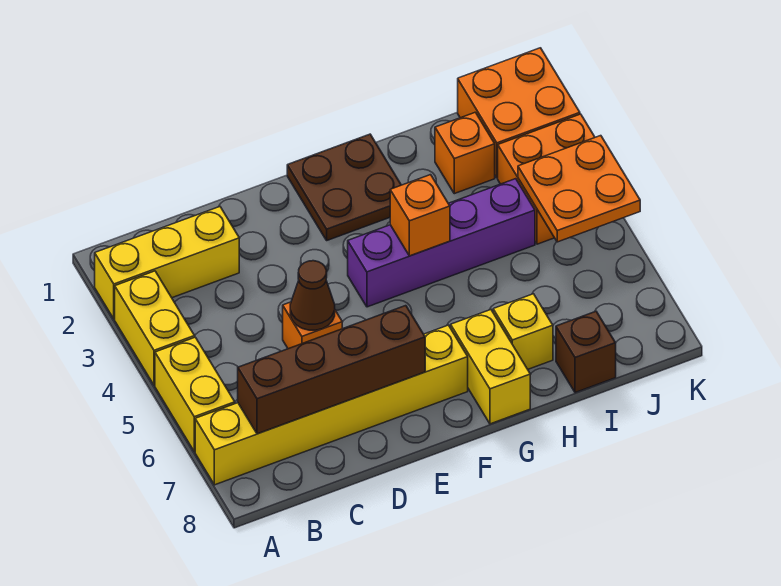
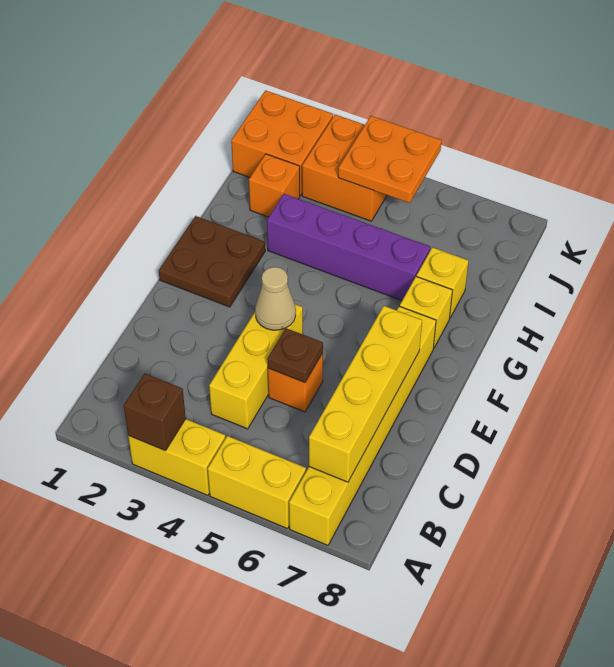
yellow brick A2:C2 level 1 -> yellow brick C4:E4 level 1
brown brick B7:E7 level 2 -> yellow brick B7:E7 level 2
brown cone D5 level 2 -> brown plate D5 level 2
none -> tan cone E4 level 2
purple brick F4:I4 level 1 -> purple brick H3:H6 level 1
orange brick G4 level 2 -> none
yellow brick G7:G8 level 1 -> yellow brick G7 level 1
brown brick I8 level 1 -> brown brick A3 level 2

